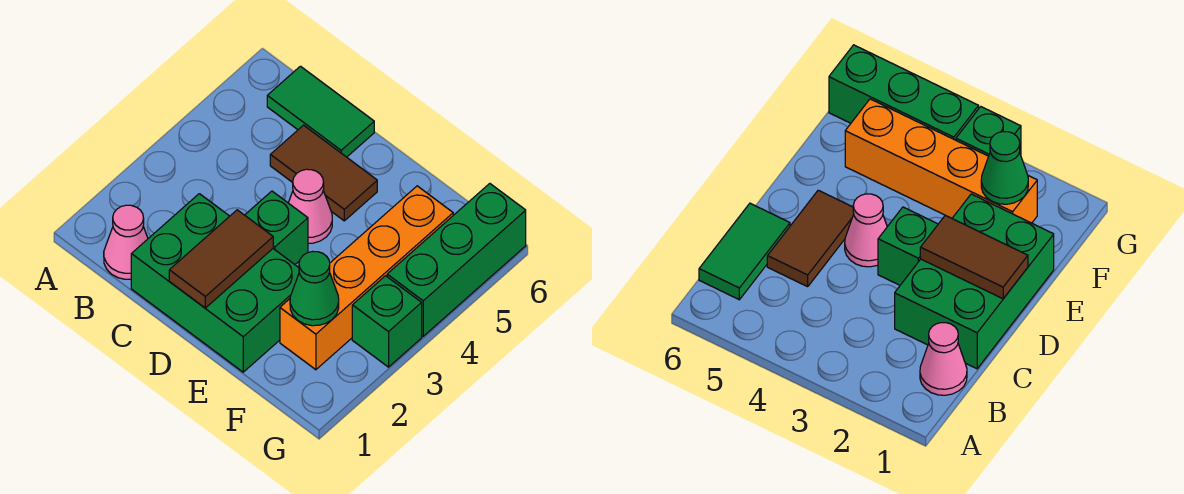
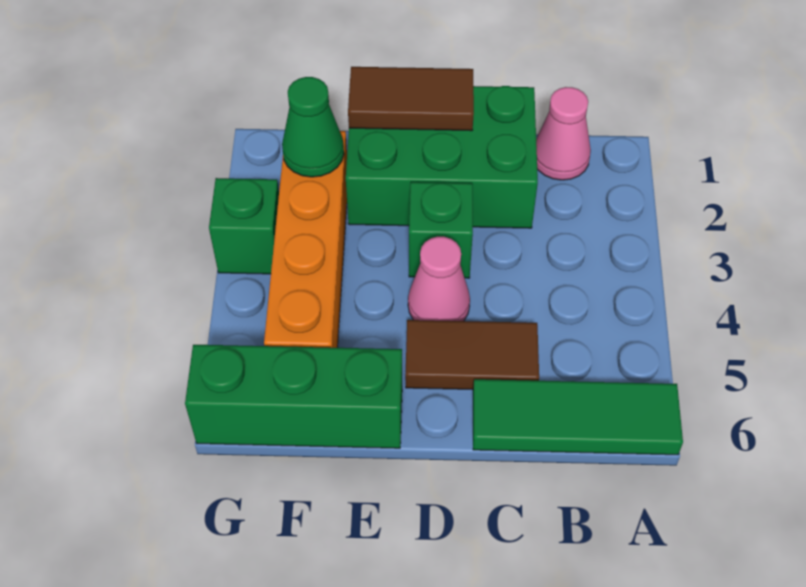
green tile B6:C6 level 1 -> green tile A6:C6 level 1
brown tile D1:D2 level 2 -> brown tile D1:E1 level 2
green brick G4:G6 level 1 -> green brick E6:G6 level 1

